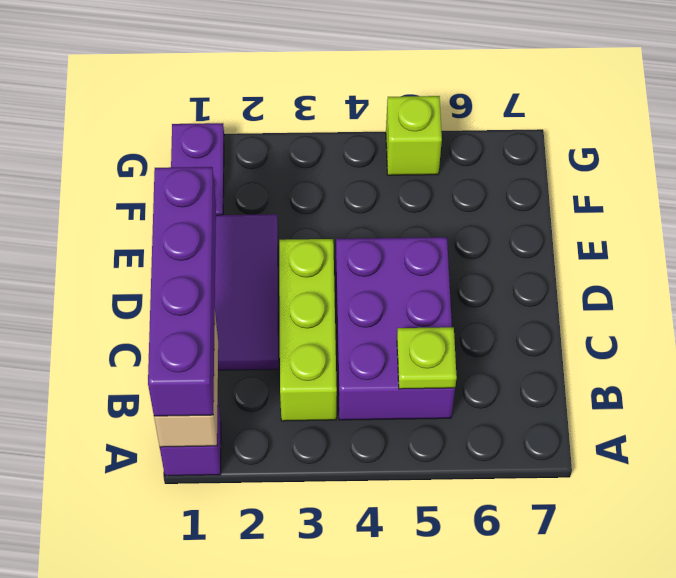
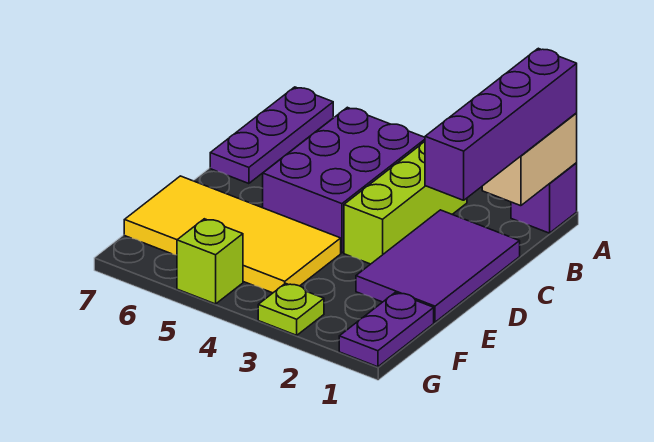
none -> purple plate A7:C7 level 1
lime plate B5 level 2 -> lime plate G3 level 1
none -> yellow tile E4:F7 level 1

